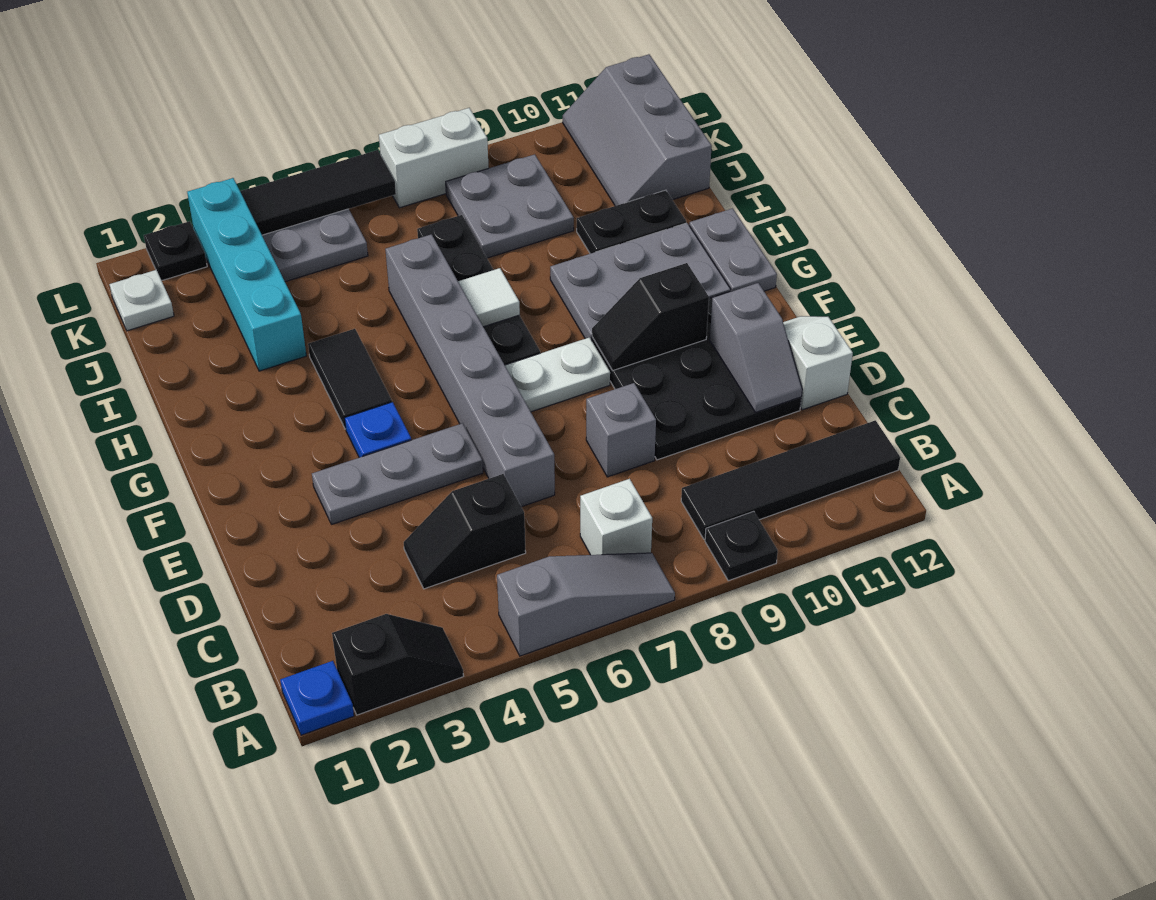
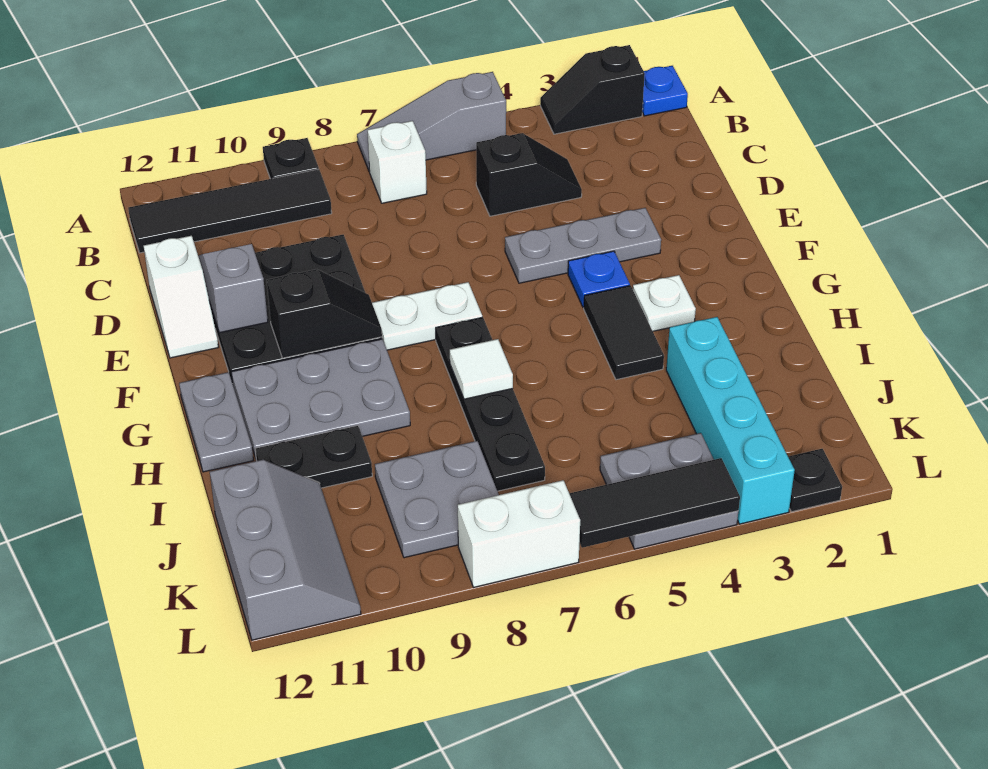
grey brick D6:I6 level 1 -> none
grey brick D8 level 1 -> none
white plate K1 level 1 -> white plate G3 level 1

